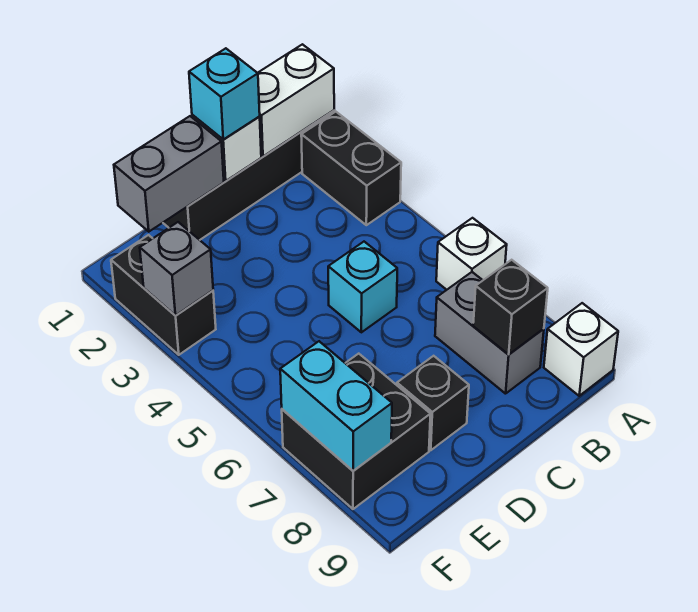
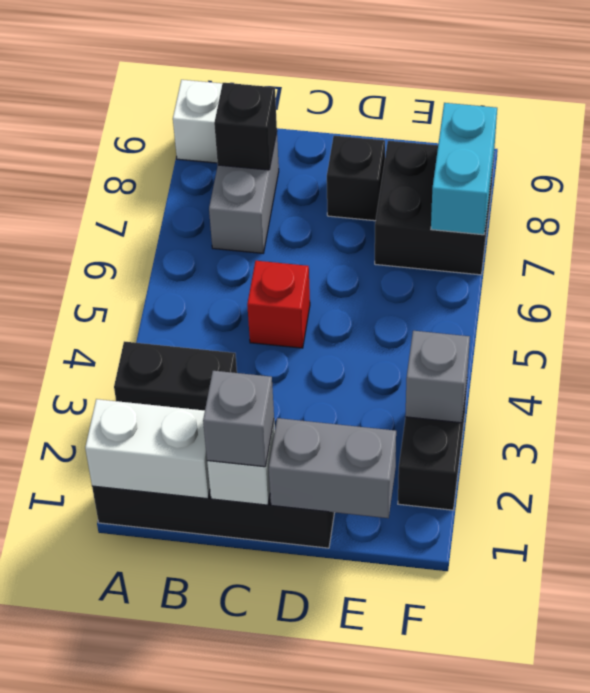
black brick A2:A3 level 1 -> black brick A3:B3 level 1
white brick A6 level 1 -> none
cyan brick C1 level 3 -> grey brick C1 level 3
cyan brick C5 level 1 -> red brick C5 level 1

